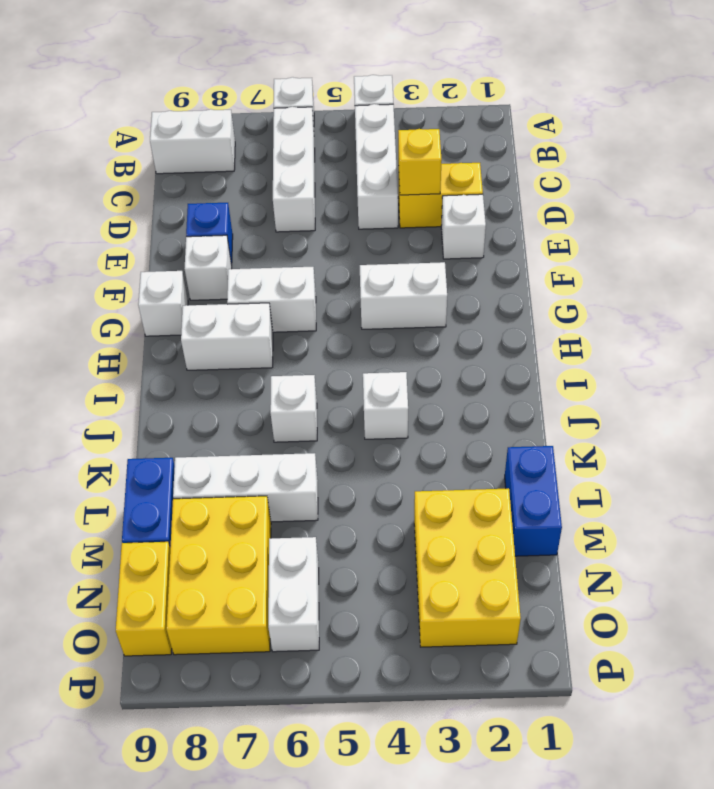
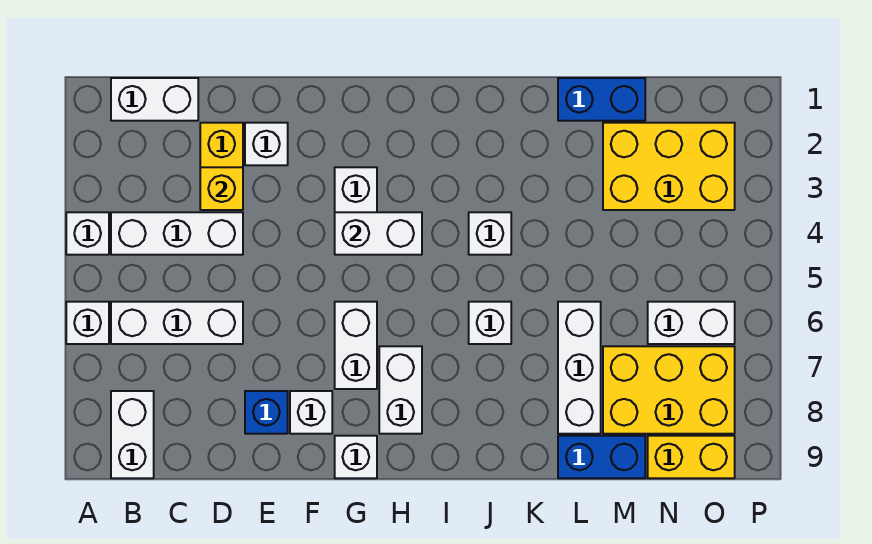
none -> white brick B1:C1 level 1
none -> white brick G4:H4 level 2

